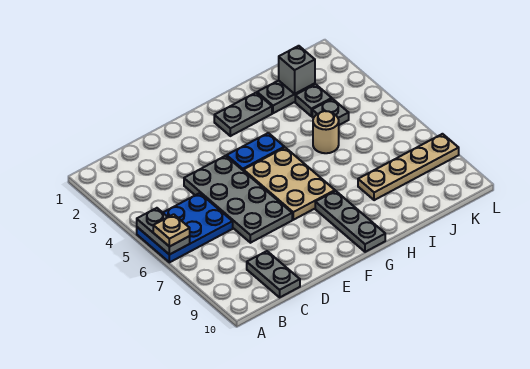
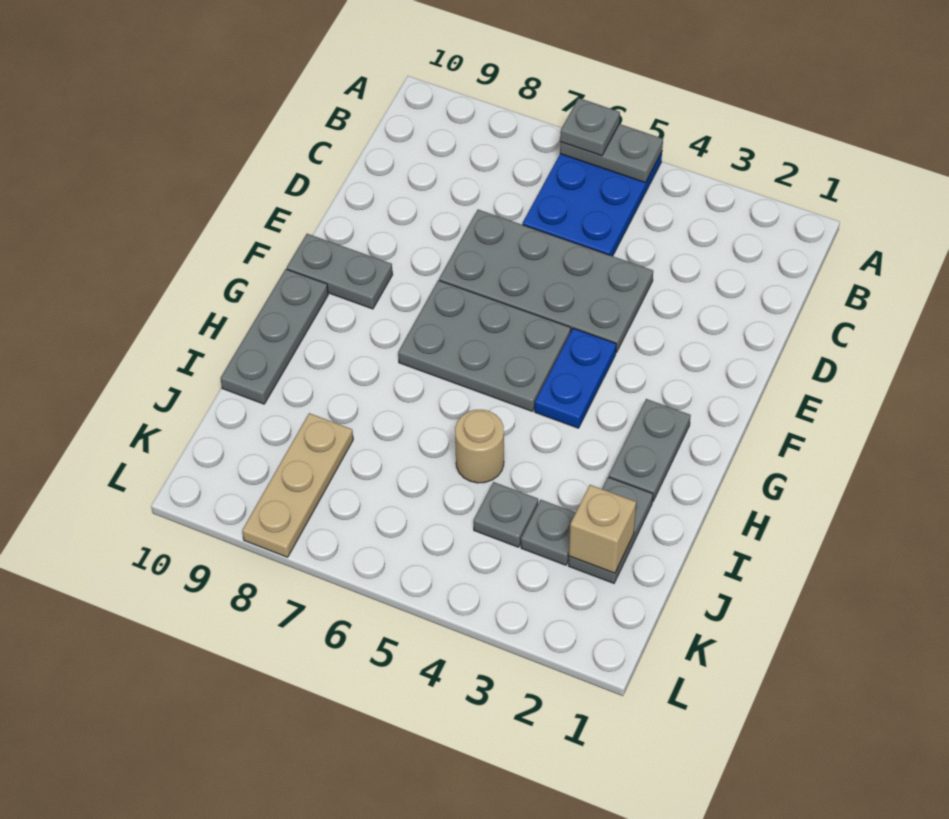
tan plate A6 level 3 -> grey plate A6 level 3
grey plate C9:C10 level 1 -> grey plate F9:F10 level 1
tan plate F5:G7 level 1 -> grey plate F5:G7 level 1
grey plate G8:G10 level 1 -> grey plate G10:I10 level 1
tan plate I8:L8 level 1 -> tan plate J8:L8 level 1
grey brick J2 level 2 -> tan brick J2 level 2

